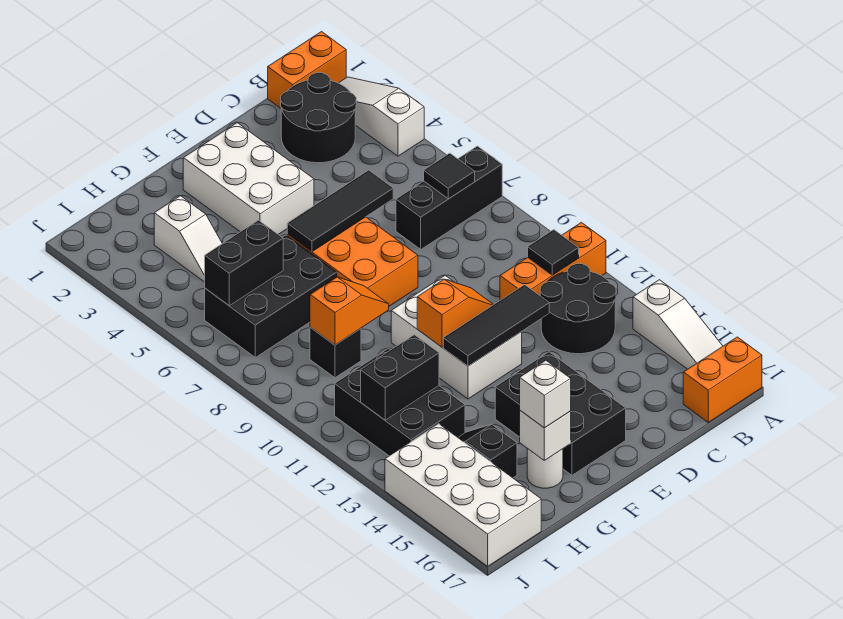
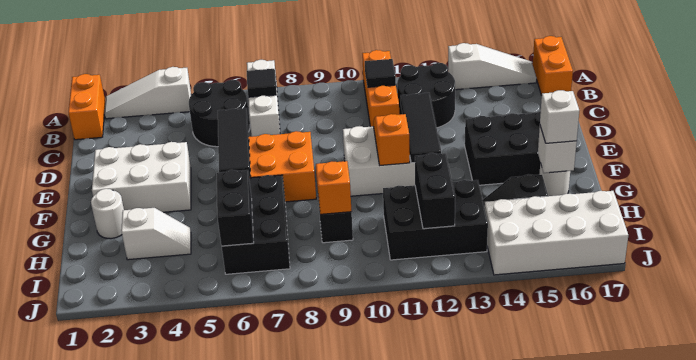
black brick A7:C7 level 1 -> white brick A7:C7 level 1
black round brick B2:C3 level 1 -> black round brick B5:C6 level 1
none -> white round brick G2 level 1

